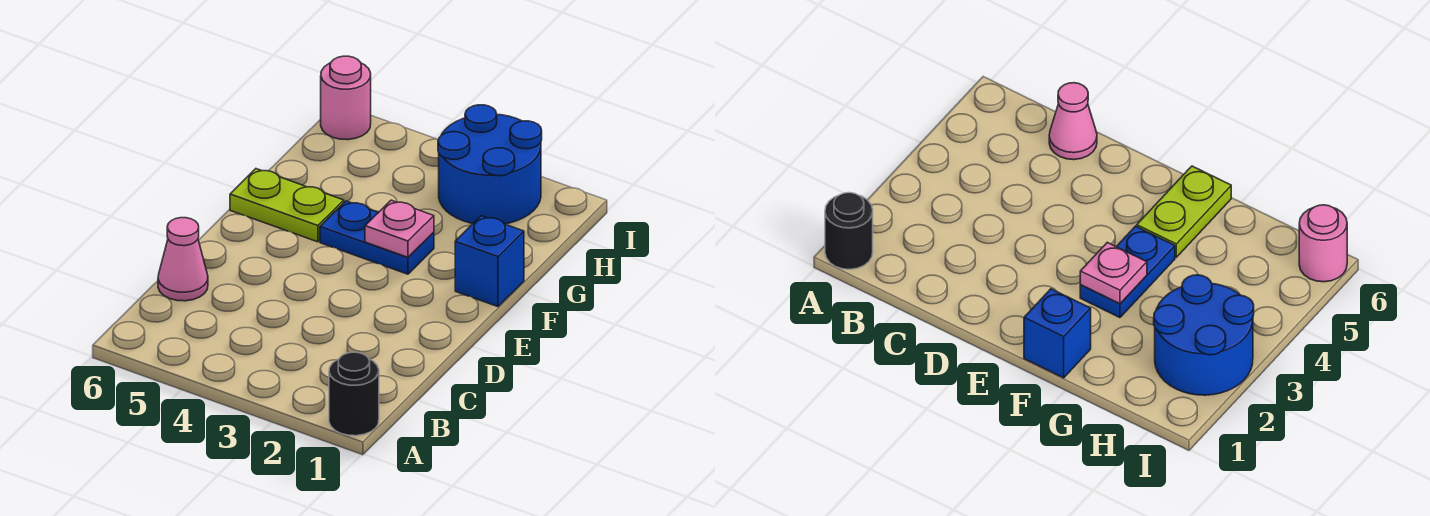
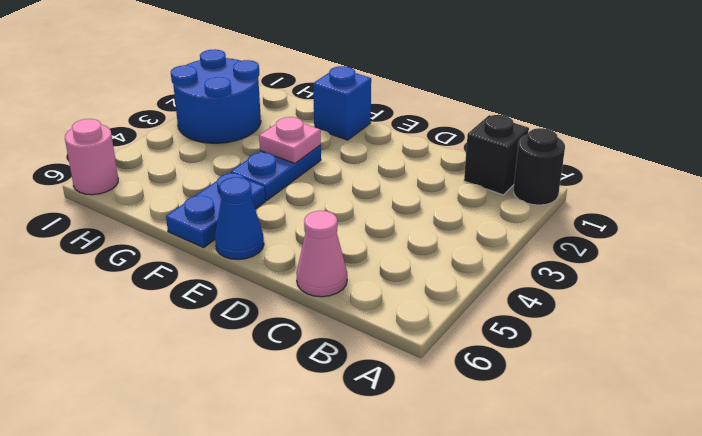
none -> black brick B1 level 1
none -> blue cone E6 level 1
lime plate F5:F6 level 1 -> blue plate F5:F6 level 1

